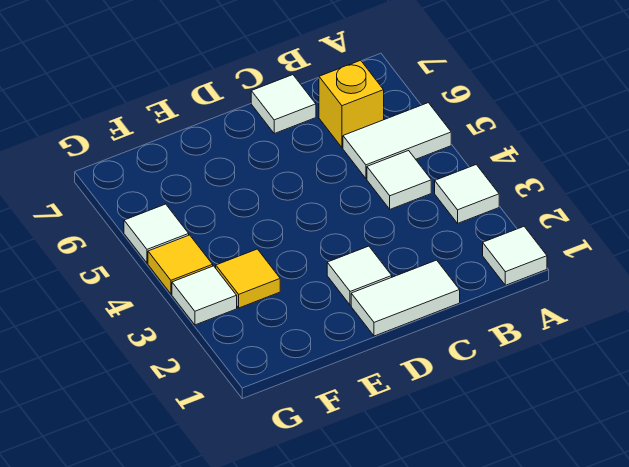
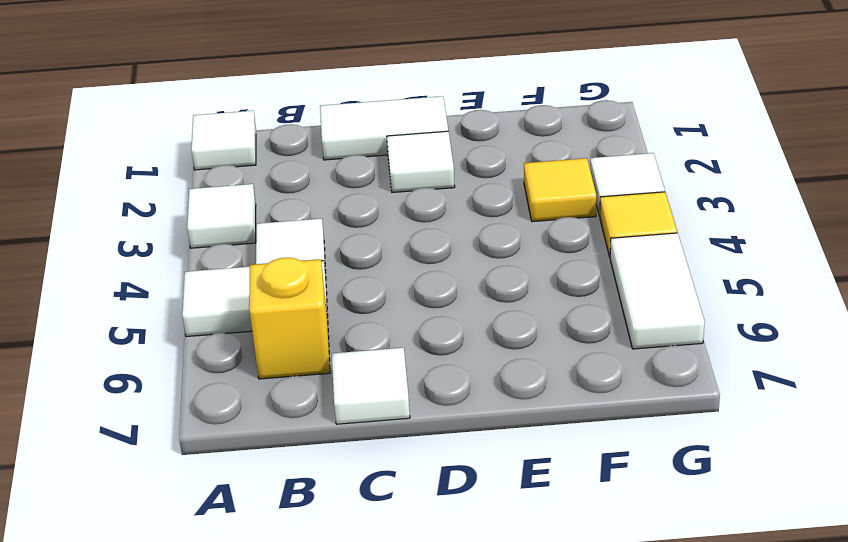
white tile G5 level 1 -> white tile G5:G6 level 1

